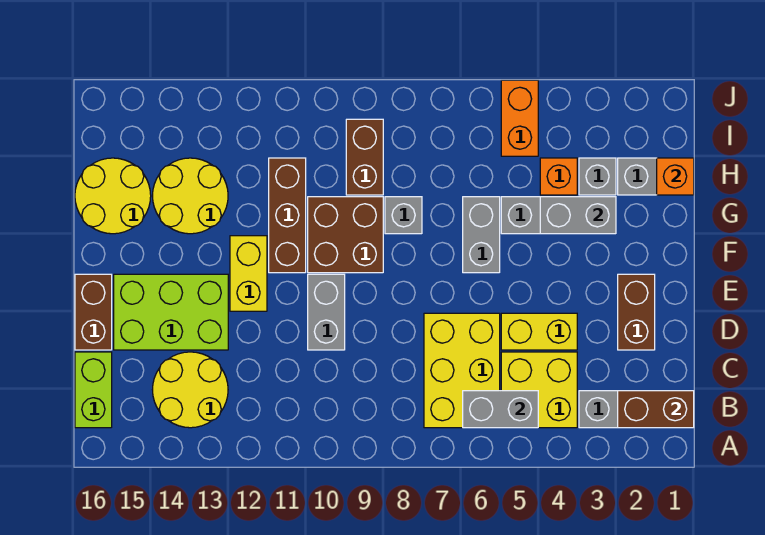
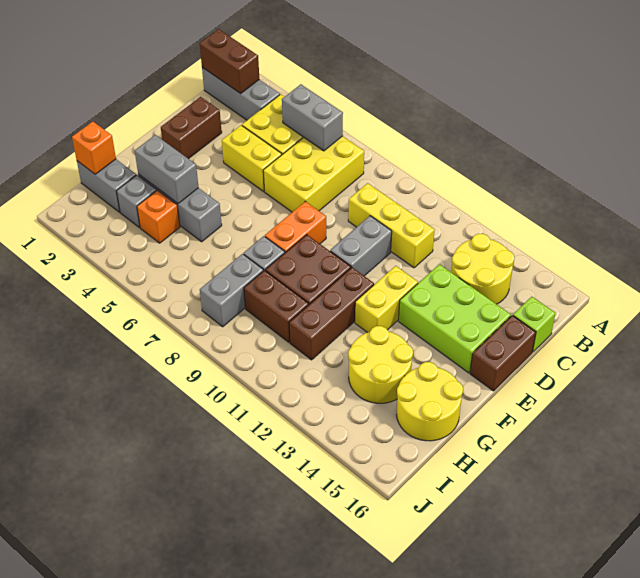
lime brick B16:C16 level 1 -> lime brick C16 level 1
none -> yellow brick C9:C11 level 1
grey brick F6:G6 level 1 -> grey brick H8:I8 level 1
brown brick H9:I9 level 1 -> brown brick H9:H10 level 1
orange brick I5:J5 level 1 -> orange brick E8:F8 level 1

